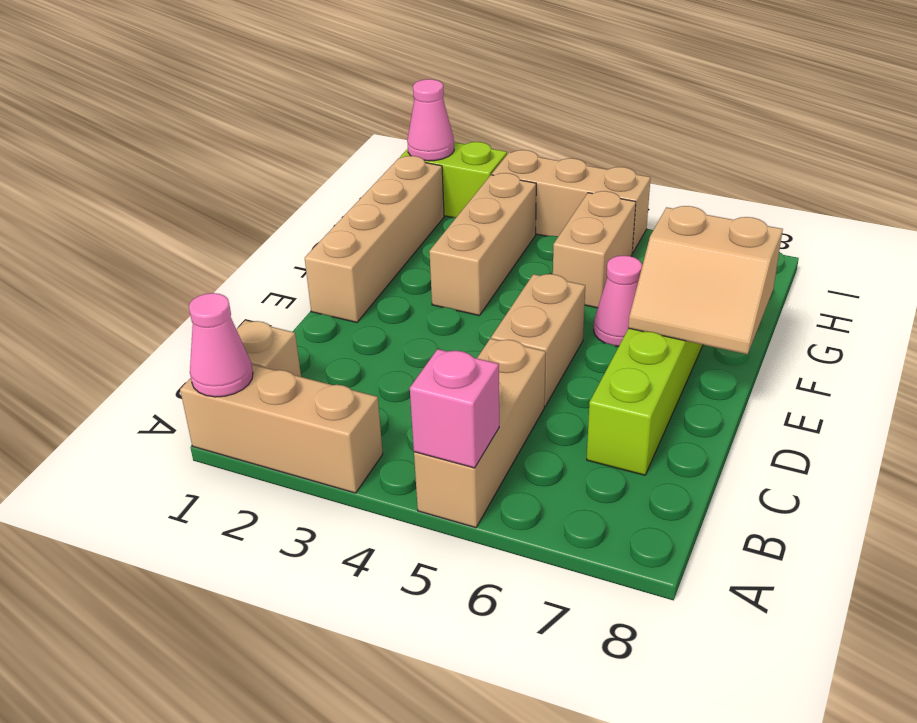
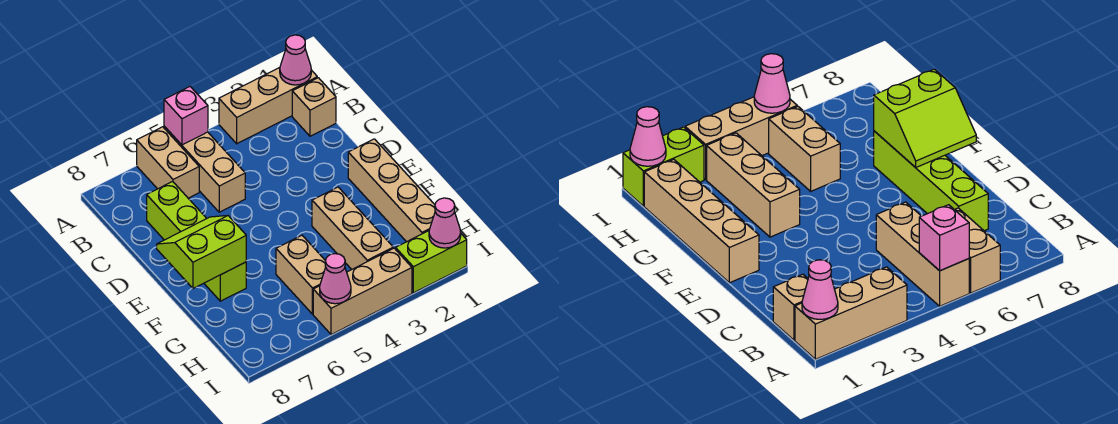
tan brick D5:E5 level 1 -> tan brick A6:B6 level 1
tan slope E7:F8 level 2 top F -> lime slope E7:F8 level 2 top F
pink cone F6 level 1 -> pink cone I5 level 2

